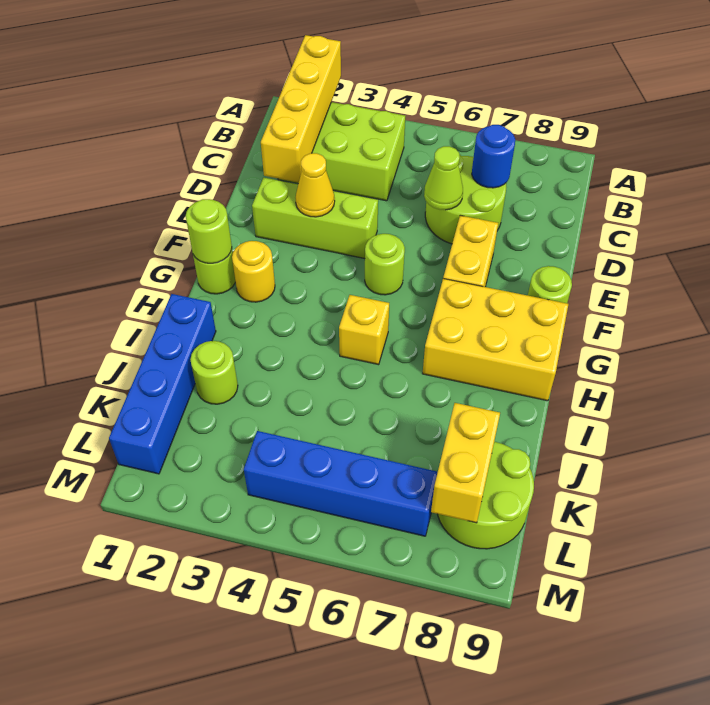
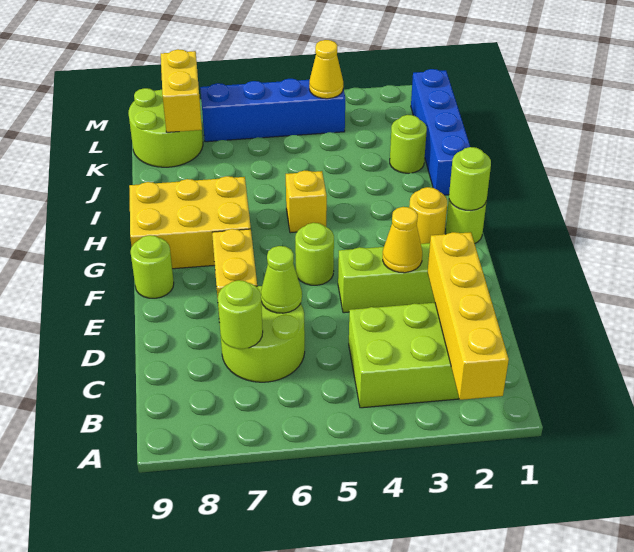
blue round brick C7 level 2 -> lime round brick C7 level 2
none -> yellow cone L4 level 2

